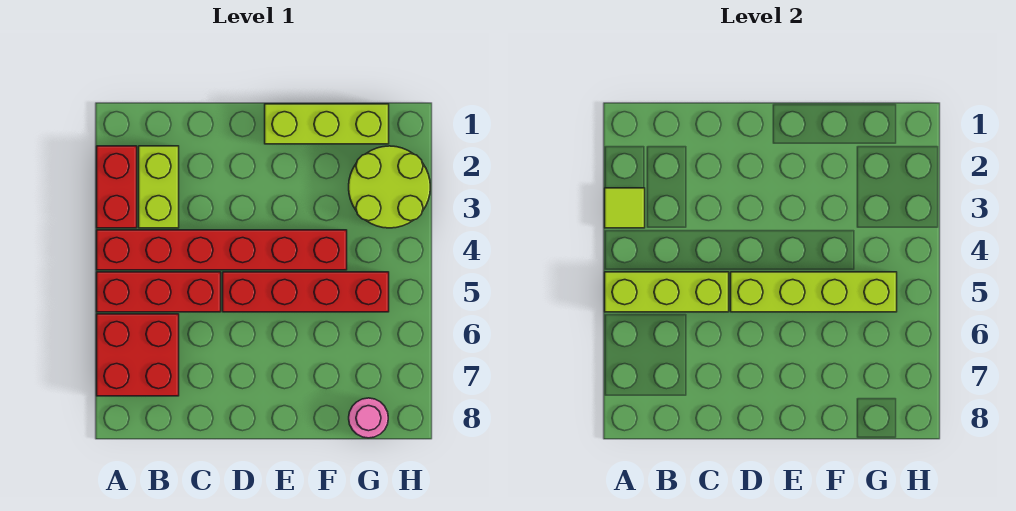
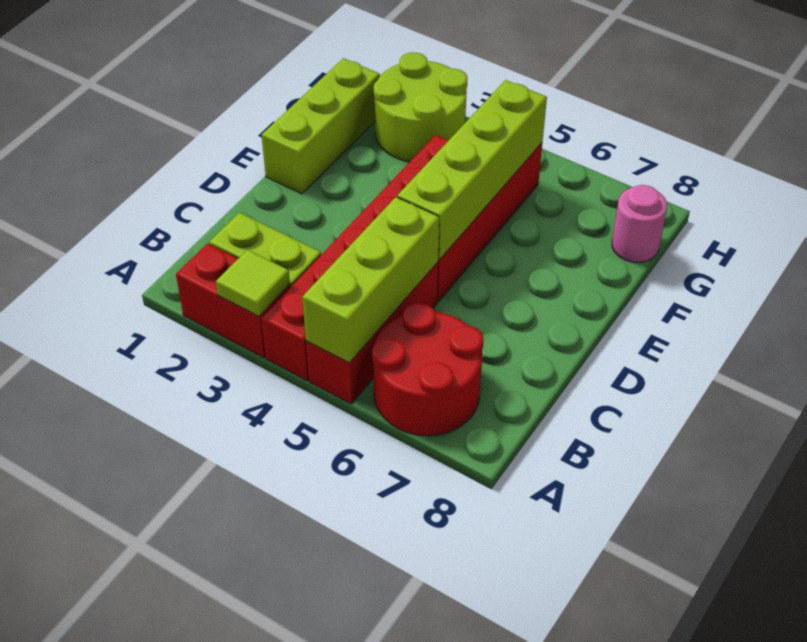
red brick A6:B7 level 1 -> red round brick A6:B7 level 1

